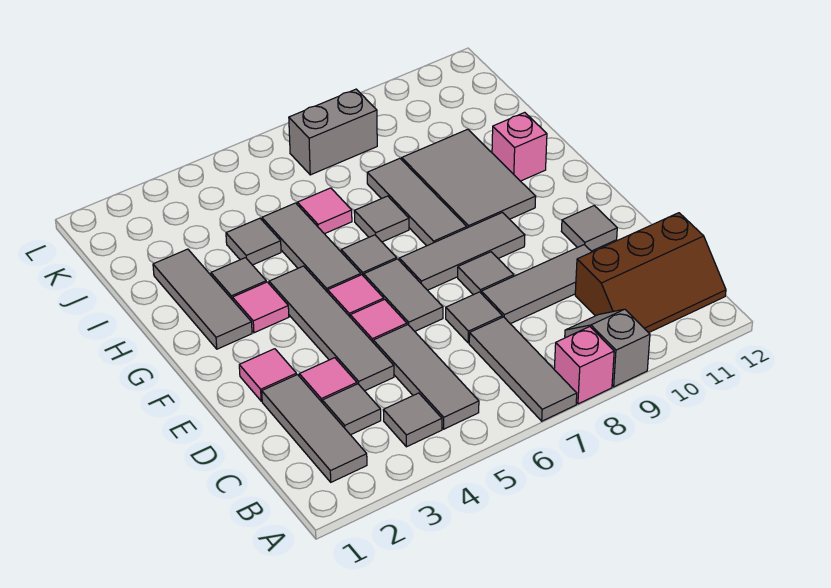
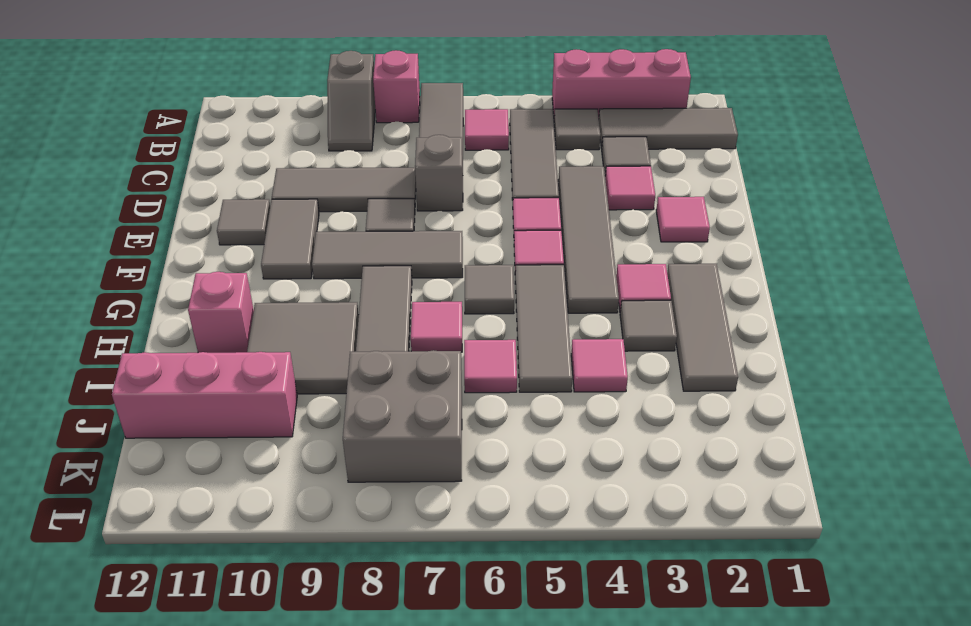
none -> pink brick A2:A4 level 1
grey tile B2:D2 level 1 -> grey tile B1:B3 level 1
none -> pink tile B6 level 1
brown slope B10:C12 level 1 top C -> none
grey tile D7 level 1 -> grey brick D7 level 1
grey tile E6:F6 level 1 -> grey tile E10:F10 level 1
grey tile G9:I10 level 1 -> grey tile H9:I10 level 1
grey tile H7 level 1 -> pink tile H7 level 1
grey tile I4 level 1 -> pink tile I4 level 1
none -> pink brick J10:J12 level 1
grey brick K7:K8 level 1 -> grey brick J7:K8 level 1

